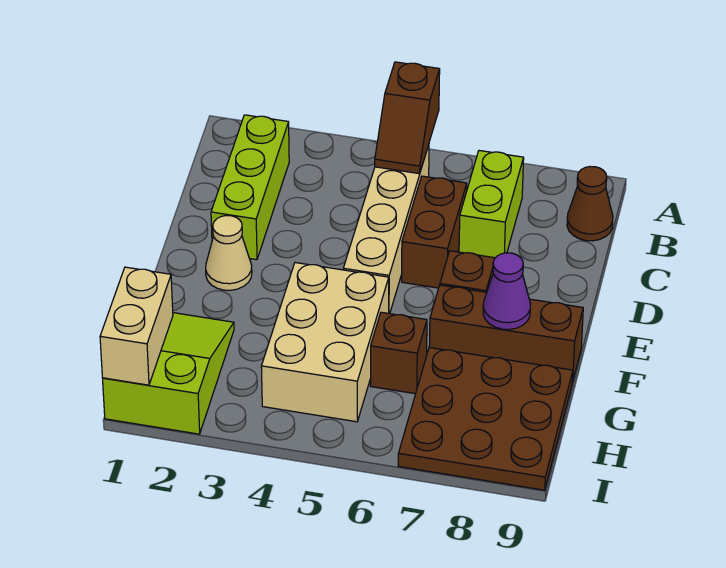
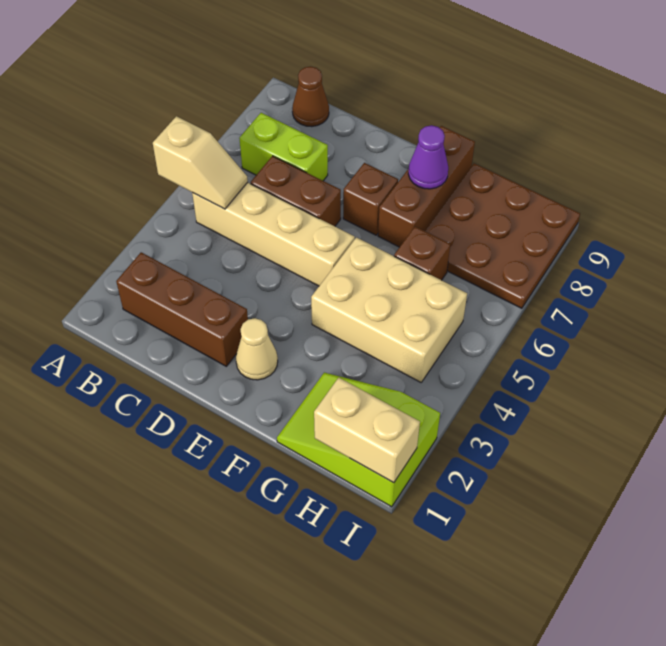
brown slope A5:B5 level 2 top A -> tan slope A5:B5 level 2 top A
lime brick B2:D2 level 1 -> brown brick B2:D2 level 1

